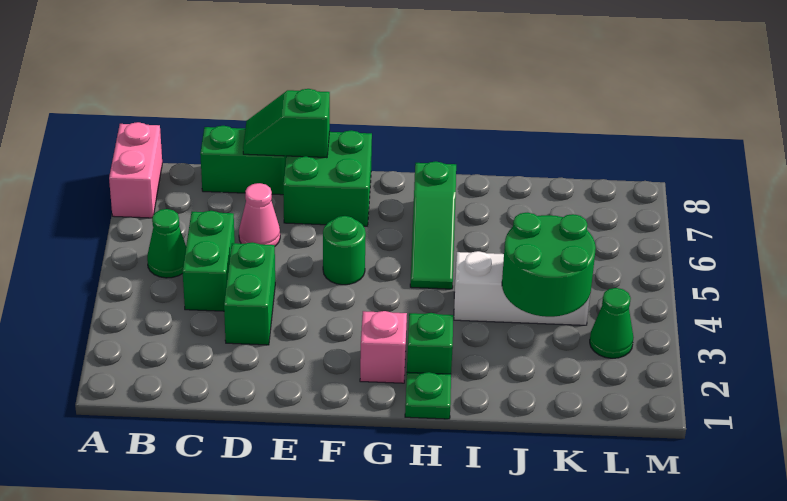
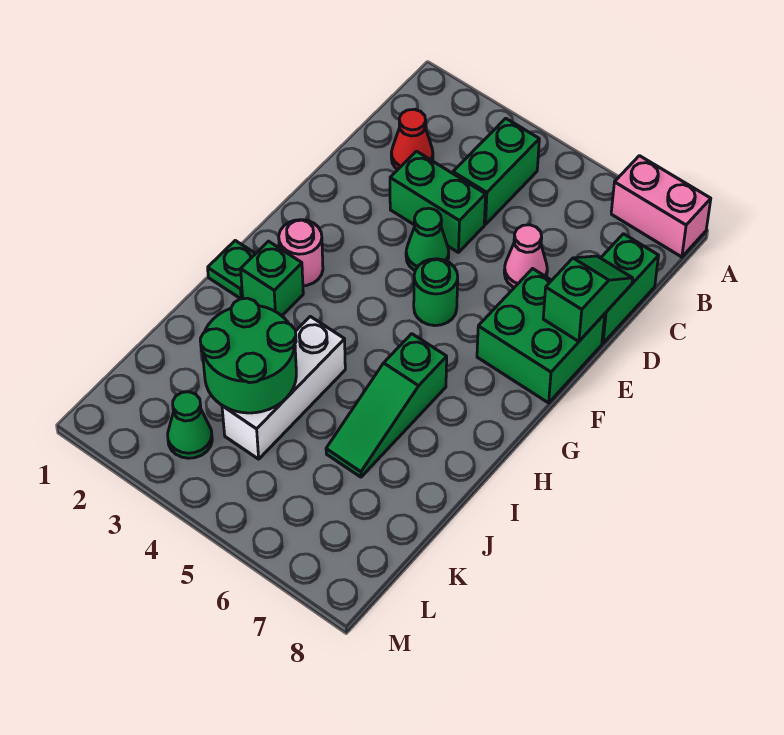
green cone B5 level 1 -> green cone E4 level 1
none -> red cone C2 level 1
green brick C4:C5 level 1 -> green brick B4:C4 level 1
pink brick G2 level 1 -> pink round brick G2 level 1
green slope H5:H7 level 1 top 7 -> green slope H6:J6 level 1 top H

